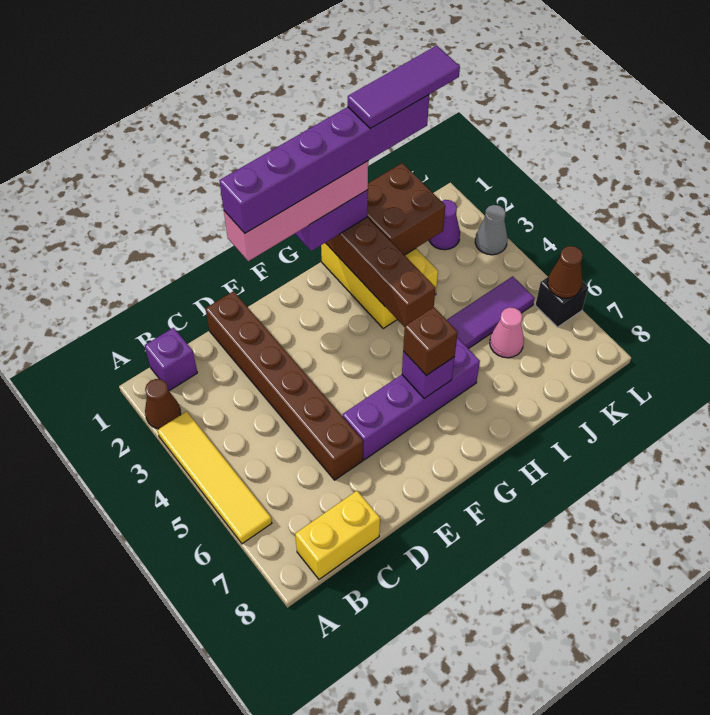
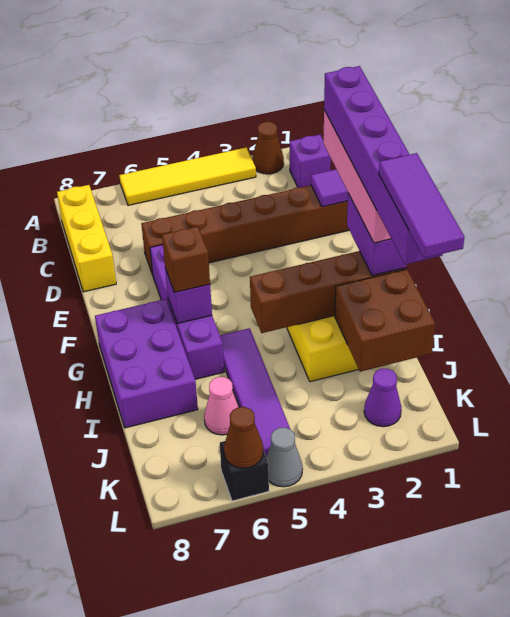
yellow brick B8:C8 level 1 -> yellow brick B8:D8 level 1
none -> purple tile D1 level 2
none -> purple brick G7:I8 level 1
grey cone L3 level 1 -> grey cone L5 level 1

